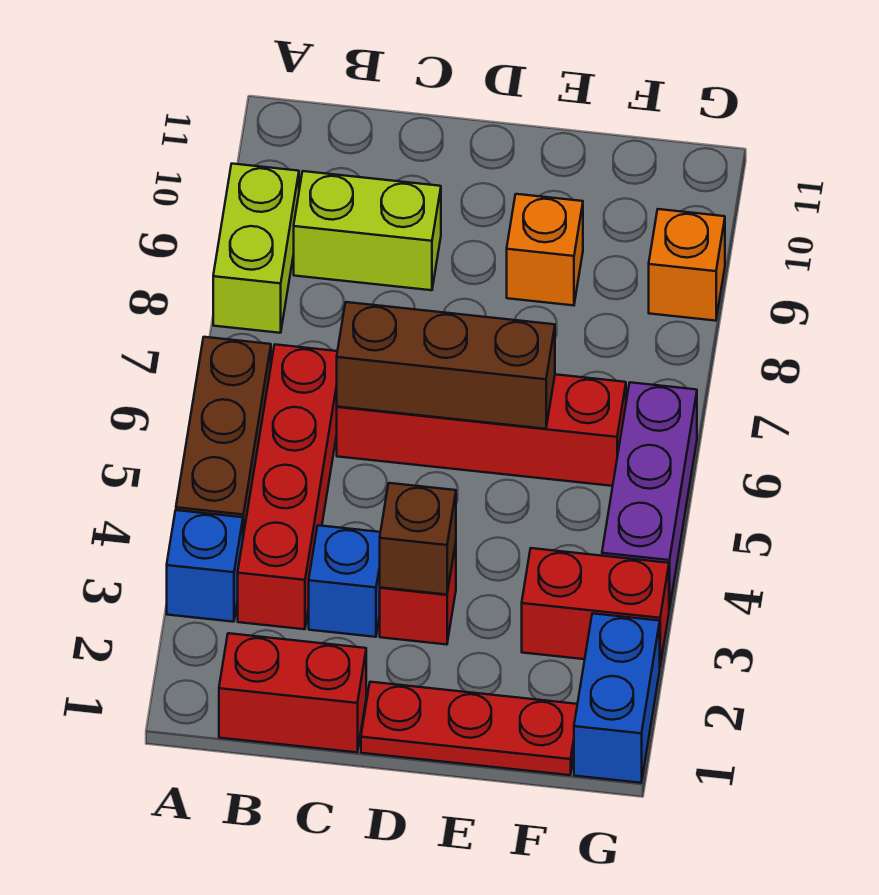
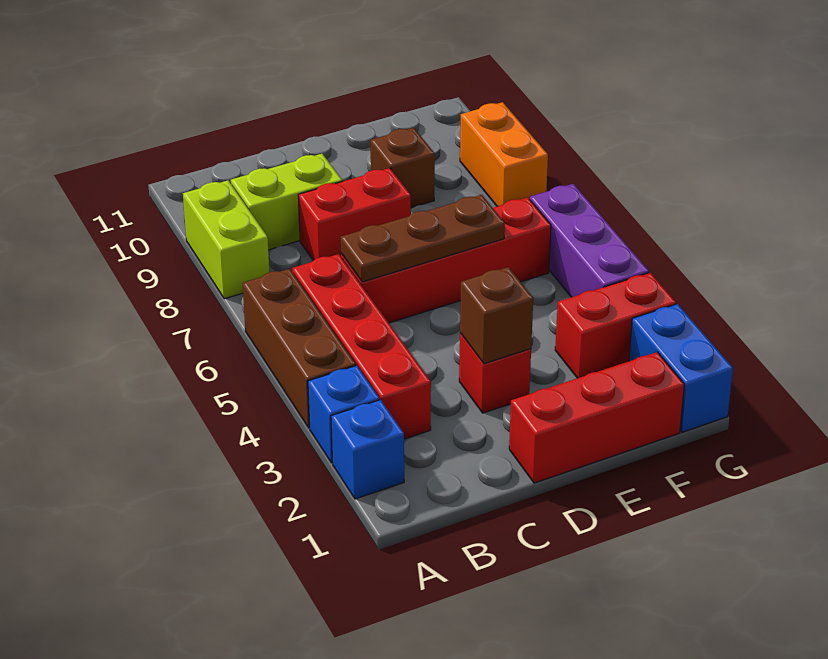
red brick B1:C1 level 1 -> red brick C8:D8 level 1
blue brick C3 level 1 -> blue brick A2 level 1
brown brick C6:E6 level 2 -> brown plate C6:E6 level 2
red plate D1:F1 level 1 -> red brick D1:F1 level 1
orange brick E9 level 1 -> brown brick E9 level 1
orange brick G9 level 1 -> orange brick G8:G9 level 1

